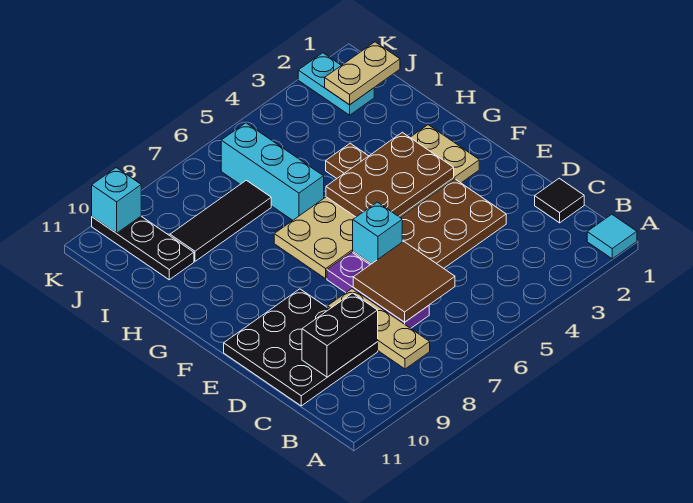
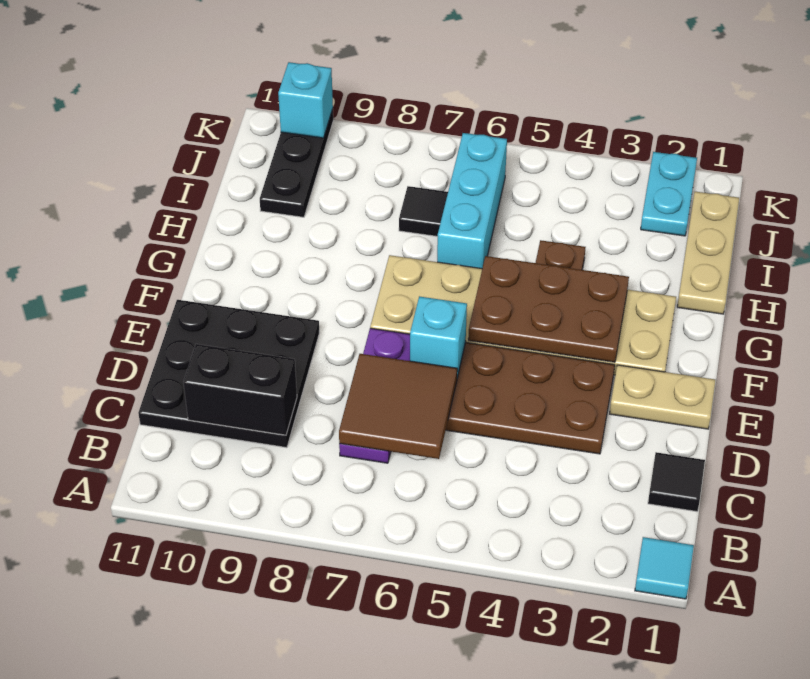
tan plate B8:D8 level 1 -> tan plate H1:J1 level 1
black tile I7:I9 level 1 -> black tile I7 level 1
tan plate J1:J2 level 2 -> tan plate E1:E2 level 1

